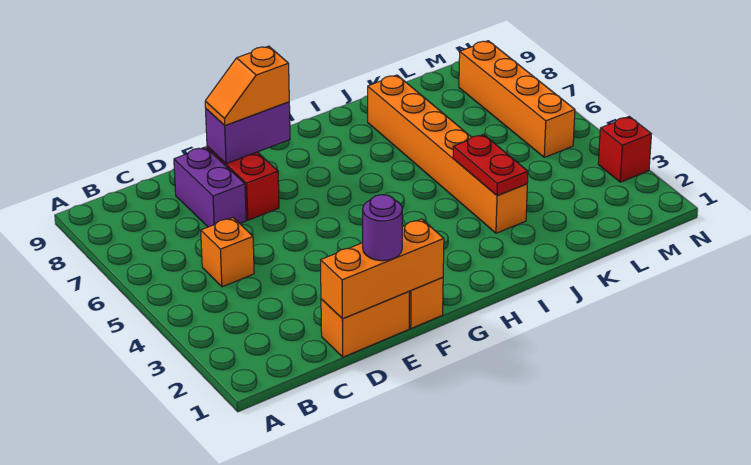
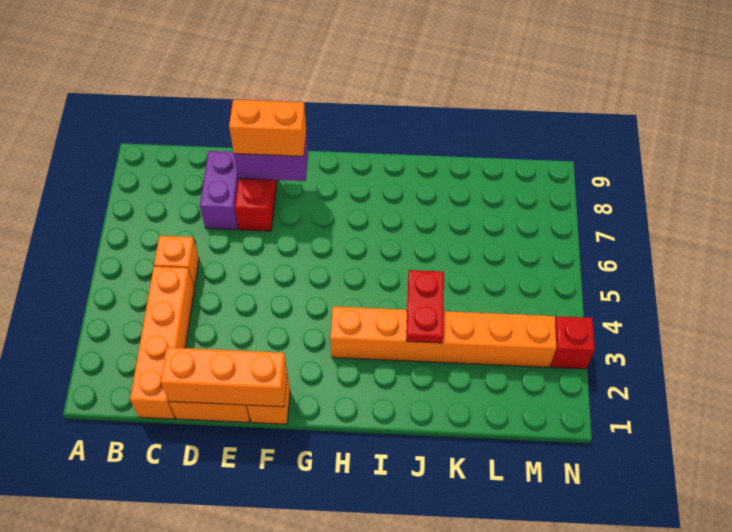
purple round brick E1 level 3 -> none
orange slope E8:F8 level 3 top F -> orange brick E8:F8 level 3
orange brick J3:J8 level 1 -> orange brick H3:M3 level 1
orange brick M5:M8 level 1 -> orange brick C1:C4 level 1

